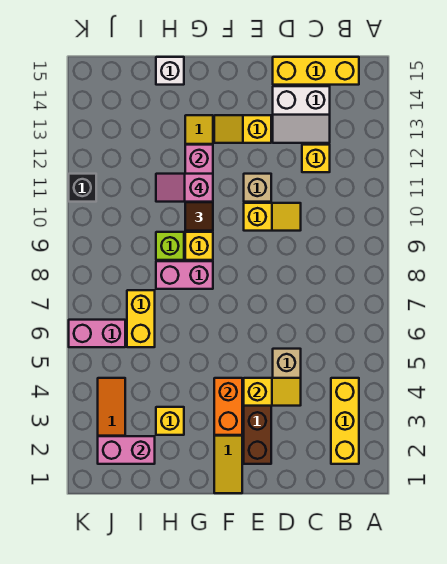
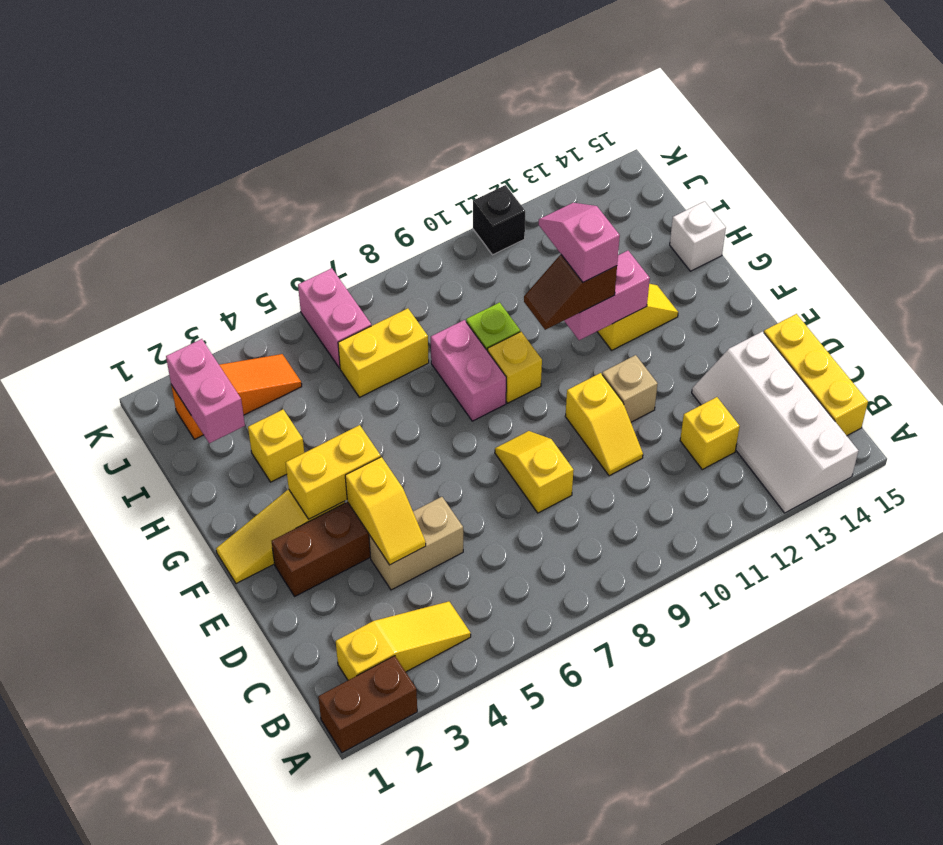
none -> brown brick A1:A2 level 1
yellow brick B2:B4 level 1 -> yellow slope B2:B4 level 1 top 2
white slope C13:D14 level 1 top 14 -> white slope A13:D14 level 1 top 14
yellow slope E13:F13 level 1 top E -> yellow slope D8:E8 level 1 top D
orange brick F3:F4 level 2 -> yellow brick F3:F4 level 2

